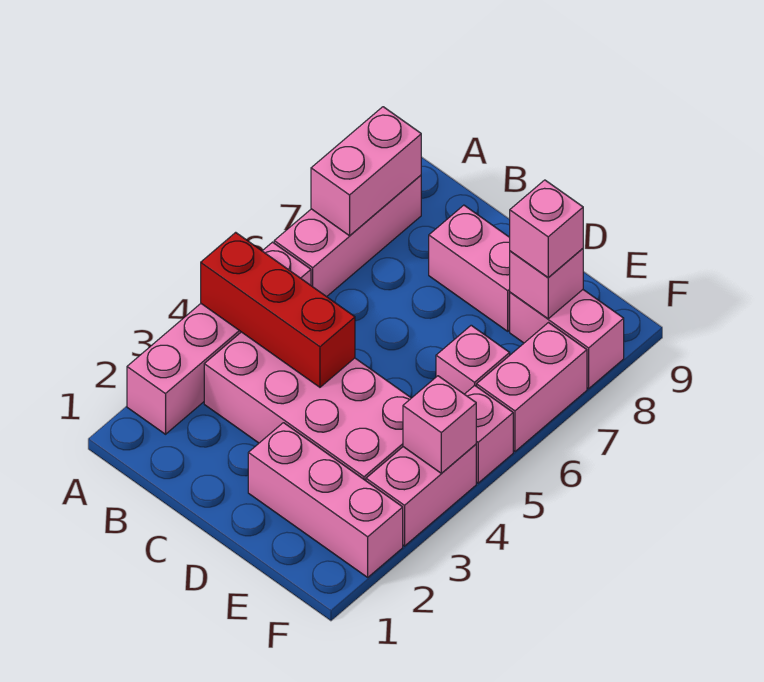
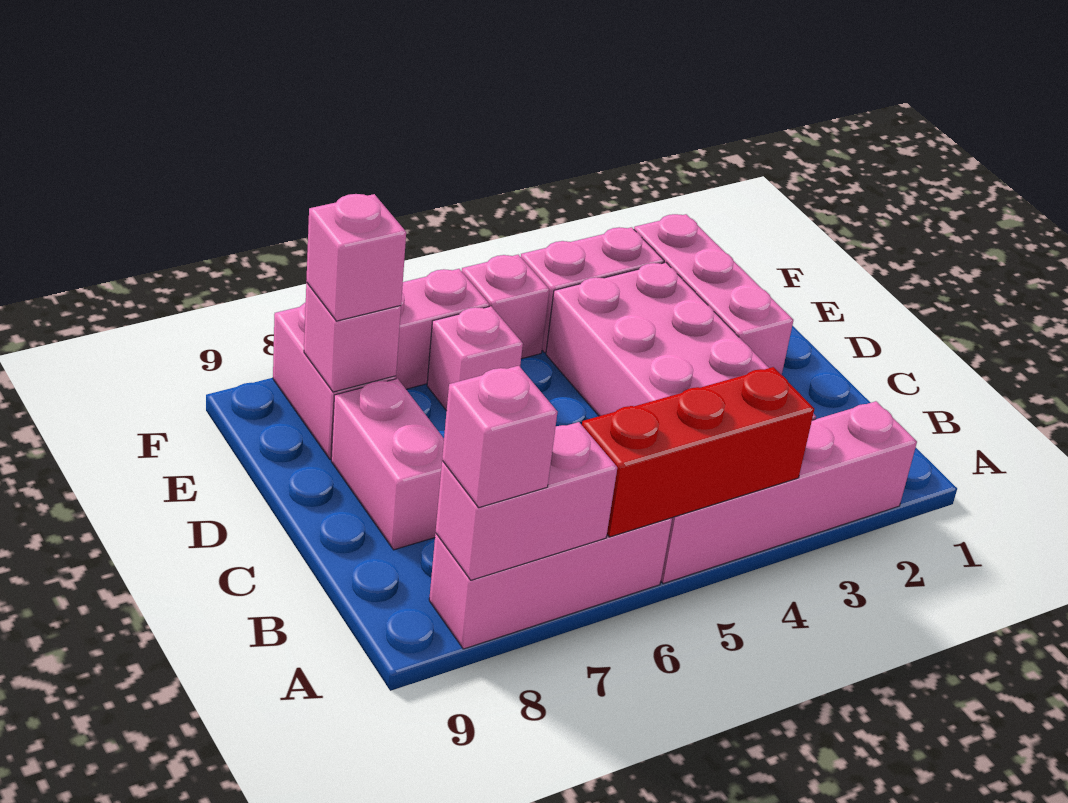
red brick A4:C4 level 2 -> red brick A4:A6 level 2
pink brick F4 level 2 -> pink brick A8 level 3

